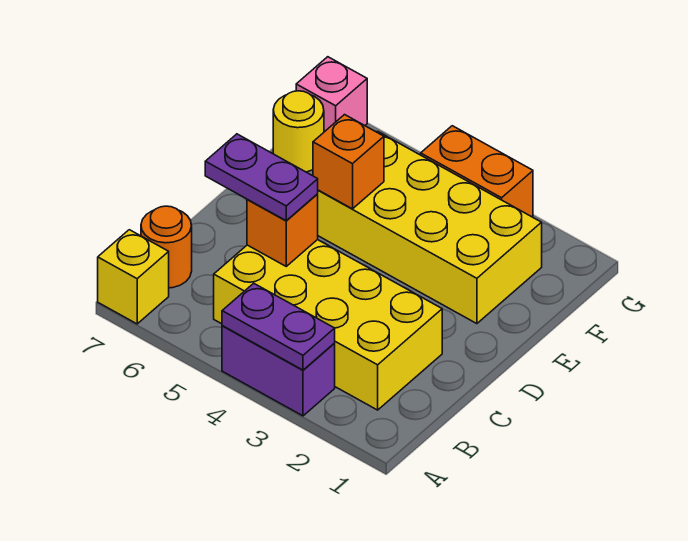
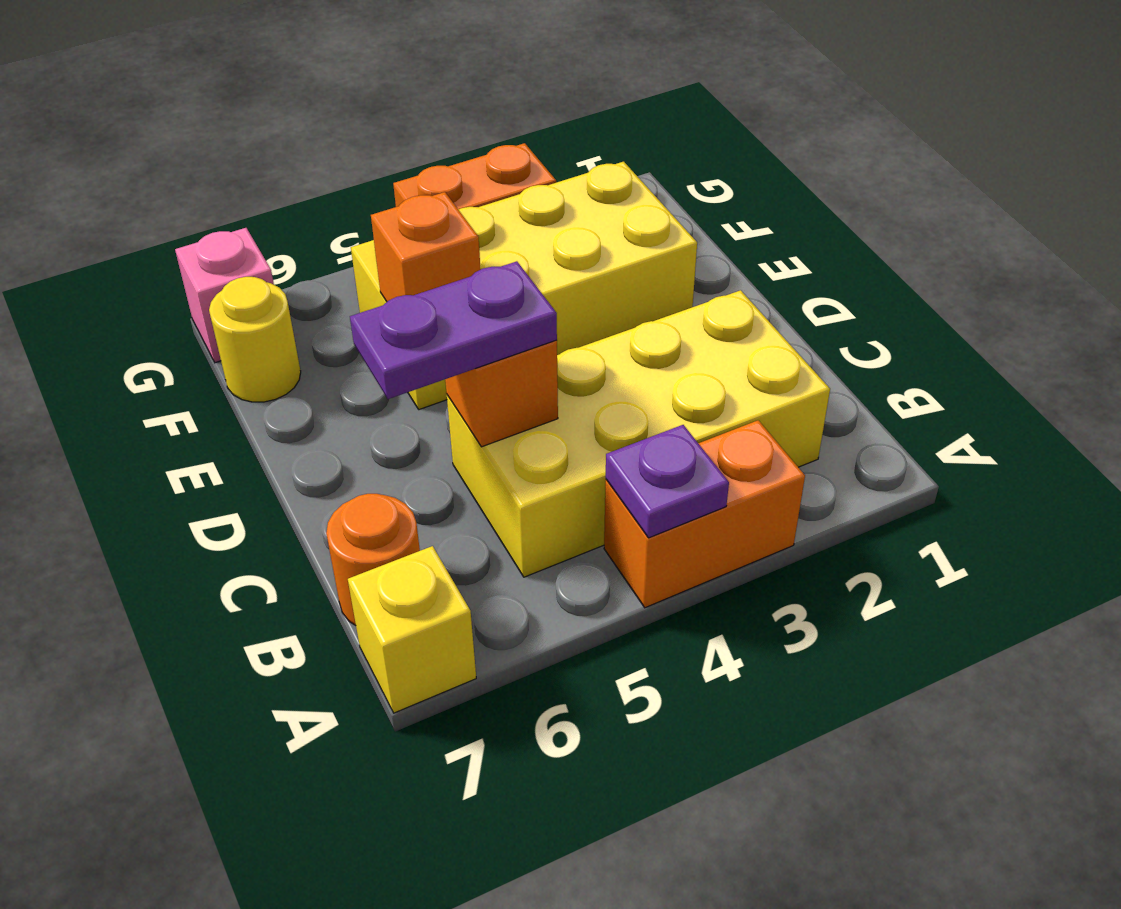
purple brick A3:A4 level 1 -> orange brick A3:A4 level 1
purple plate A3:A4 level 2 -> purple plate A4 level 2

